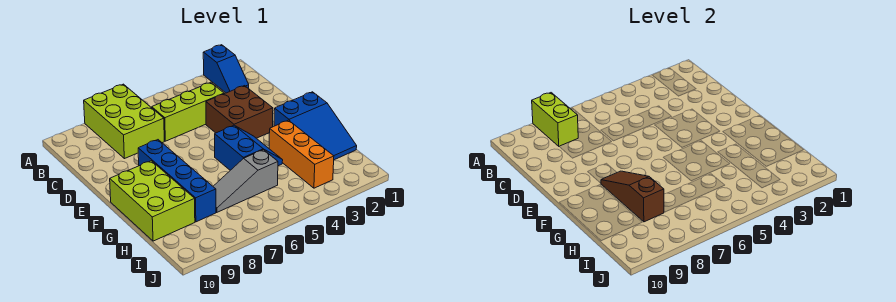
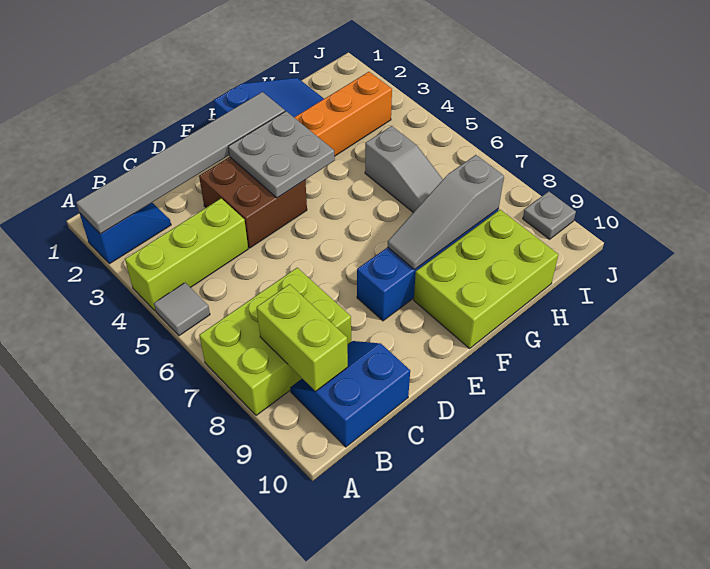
none -> grey tile A2:F2 level 2
none -> grey tile A5 level 1
lime brick A8:B8 level 2 -> lime brick B8:B9 level 2
lime brick C4:C6 level 1 -> lime brick A4:C4 level 1
none -> grey plate E3:F4 level 2
blue slope F4:G5 level 1 top 5 -> blue slope B9:C10 level 1 top 10
brown slope F8:H8 level 2 top H -> grey slope F8:H8 level 2 top H
none -> grey plate J9 level 1

